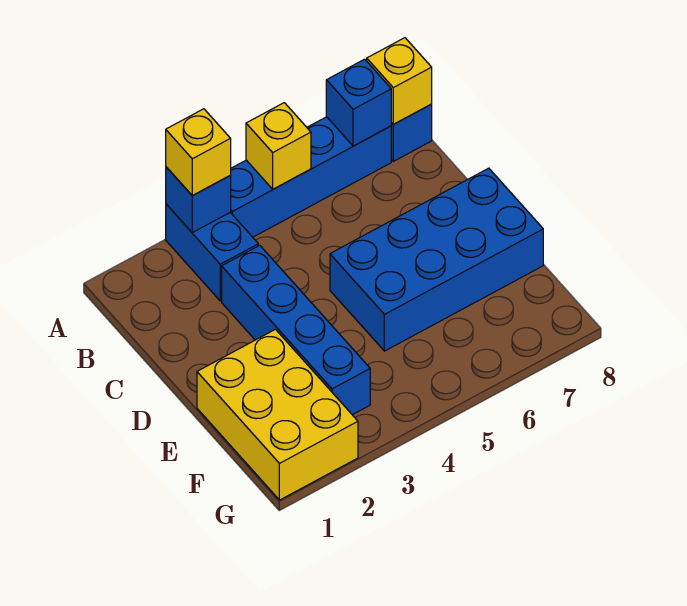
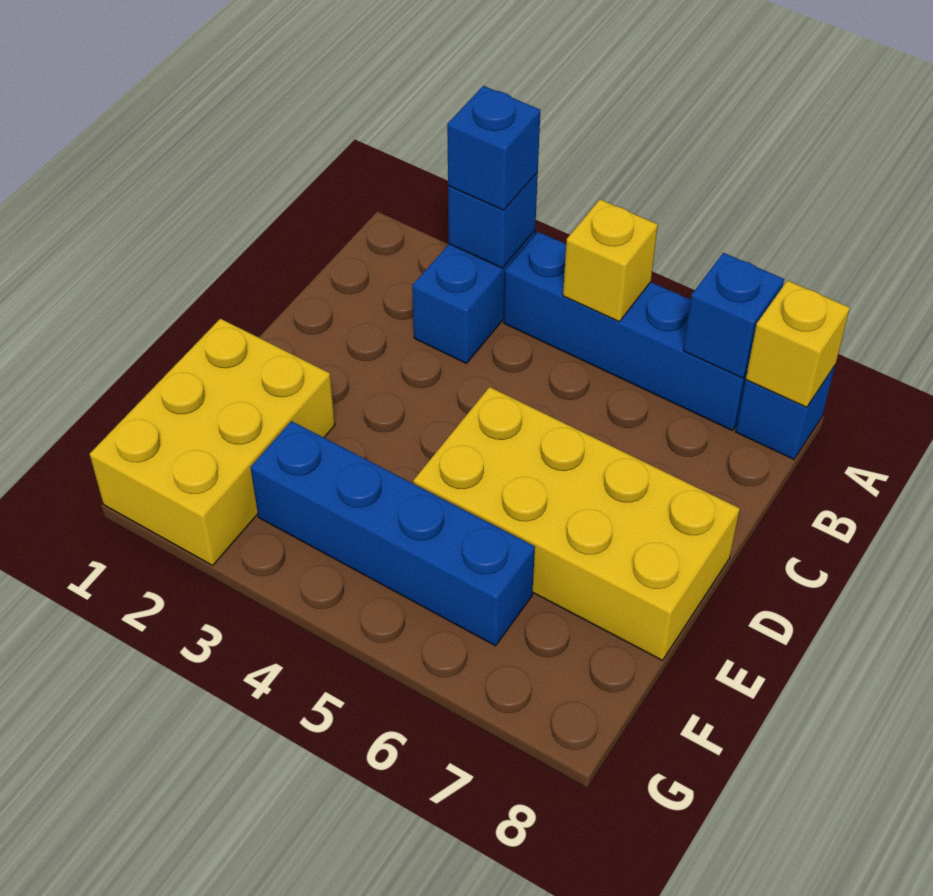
yellow brick A3 level 3 -> blue brick A3 level 3
blue brick C3:F3 level 1 -> blue brick F3:F6 level 1
blue brick D5:E8 level 1 -> yellow brick D5:E8 level 1

